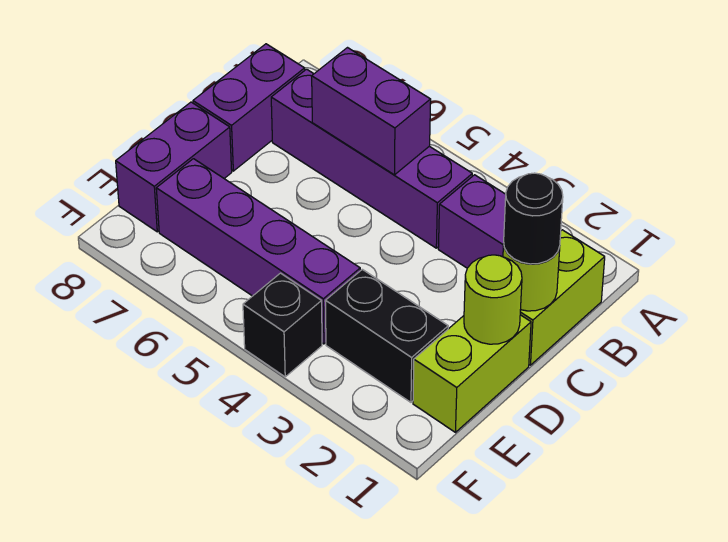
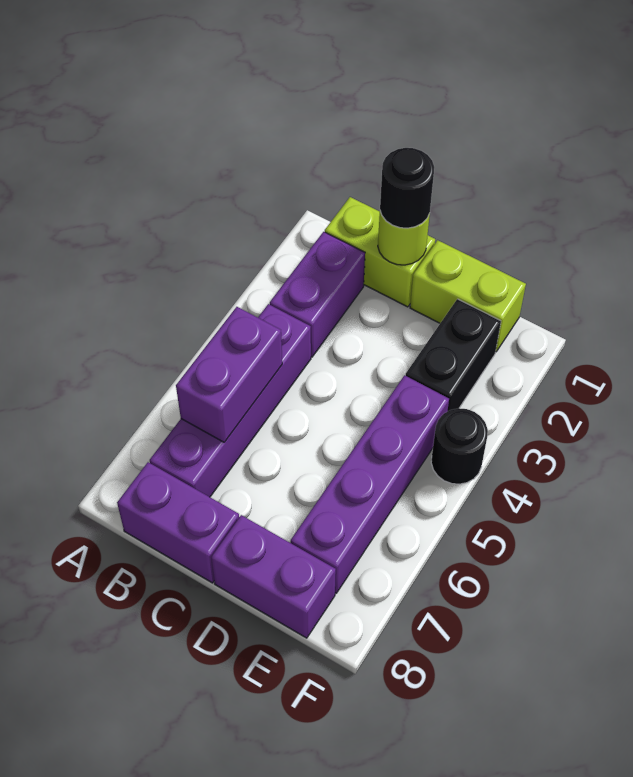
lime round brick D1 level 2 -> none
black brick F4 level 1 -> black round brick F4 level 1

